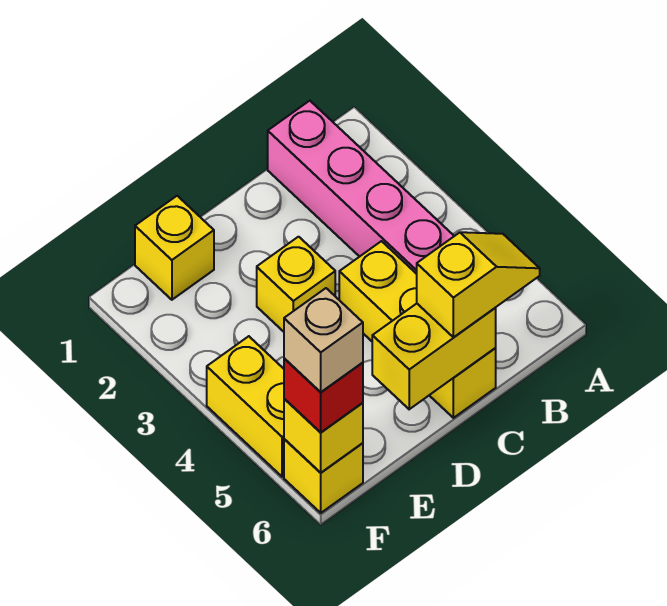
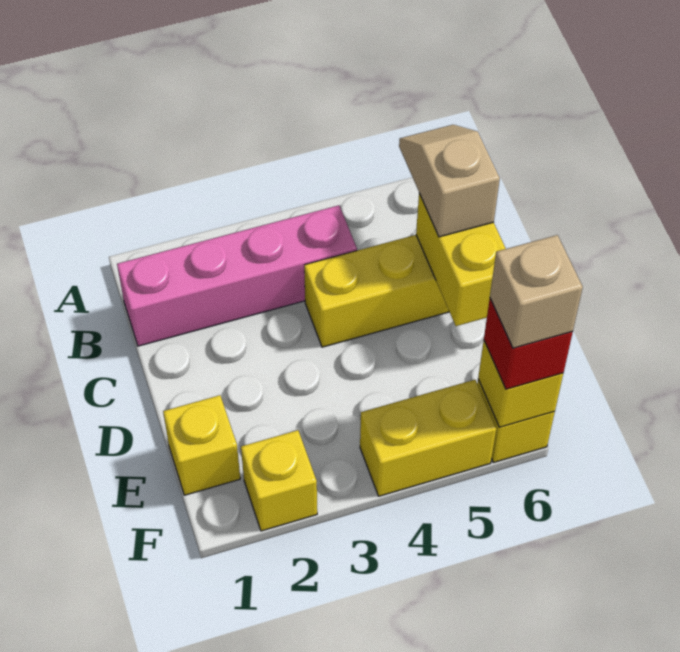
yellow slope B6:C6 level 3 top C -> tan slope B6:C6 level 3 top C
yellow brick D3 level 1 -> yellow brick F2 level 1

